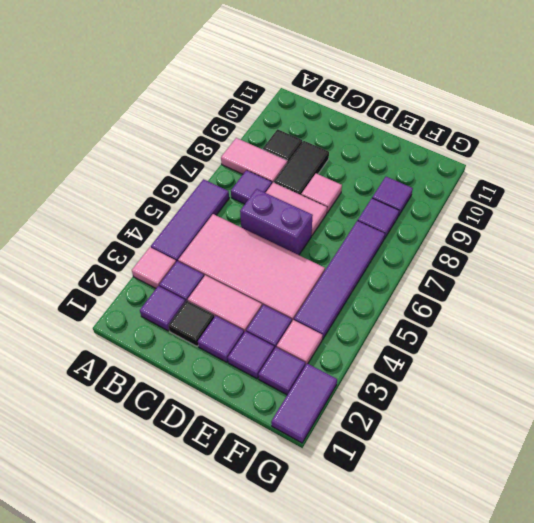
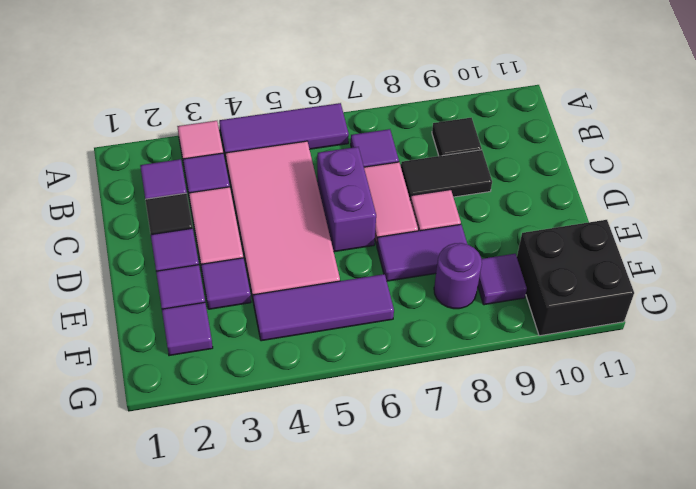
pink tile A8:B8 level 1 -> none
pink tile F3 level 1 -> none
purple tile F4:F7 level 1 -> purple tile F4:F6 level 1
purple tile F8 level 1 -> purple round brick F8 level 1
none -> black brick F10:G11 level 1
purple tile G1:G2 level 1 -> purple tile E7:E8 level 1

